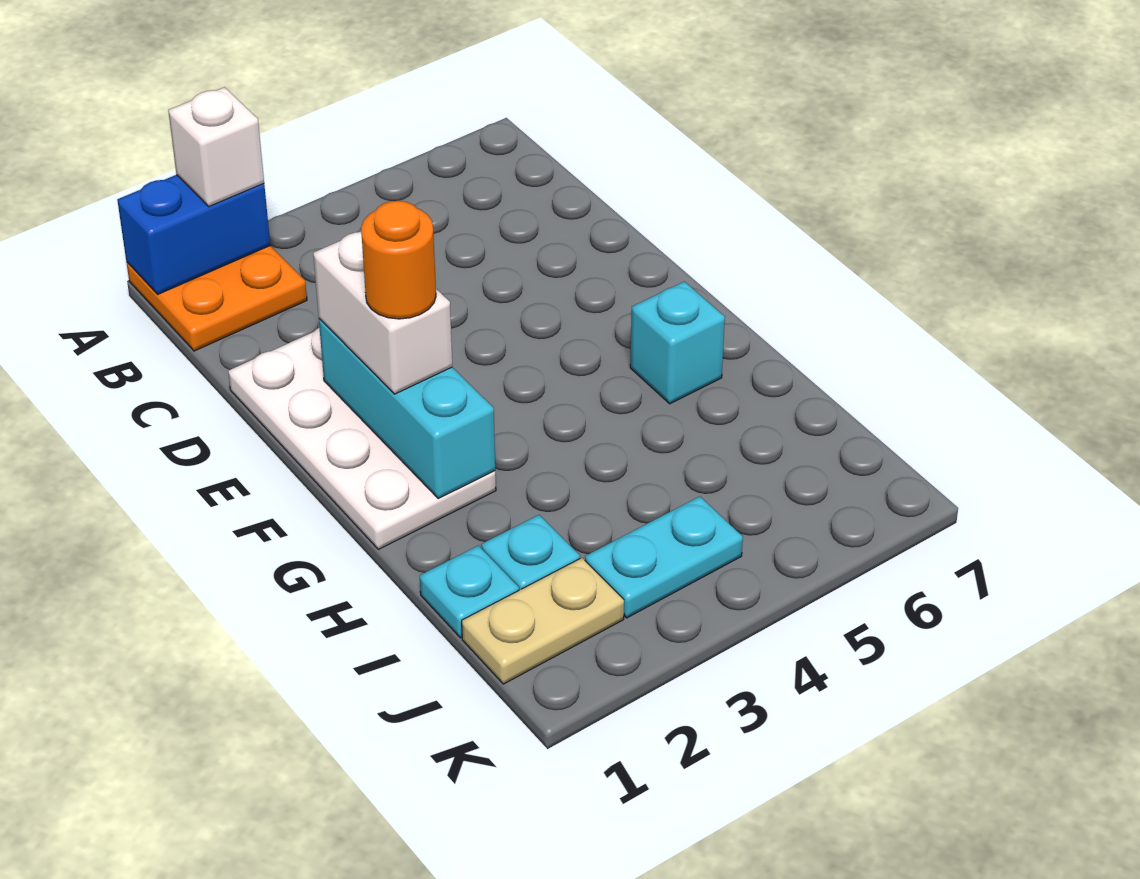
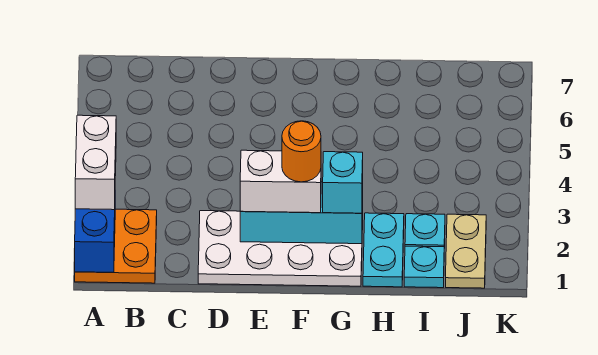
white brick A2 level 3 -> white brick A2:A3 level 3
cyan brick G6 level 1 -> cyan brick G2 level 3
cyan plate J3:J4 level 1 -> cyan plate H1:H2 level 1

